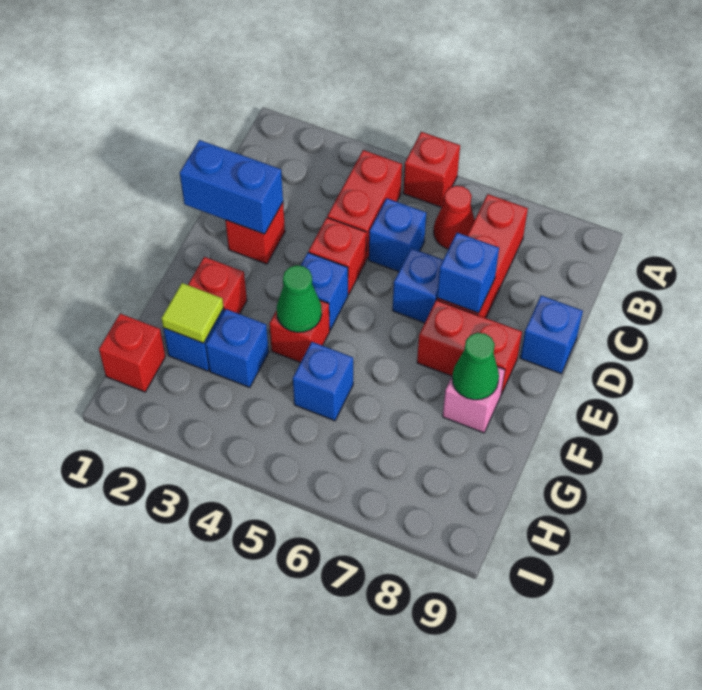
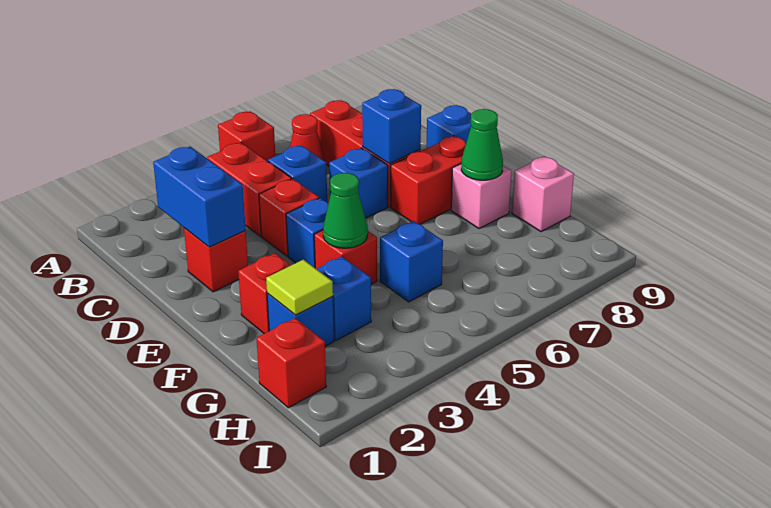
blue brick D1:D2 level 2 -> blue brick C2:D2 level 2
none -> pink brick G9 level 1

